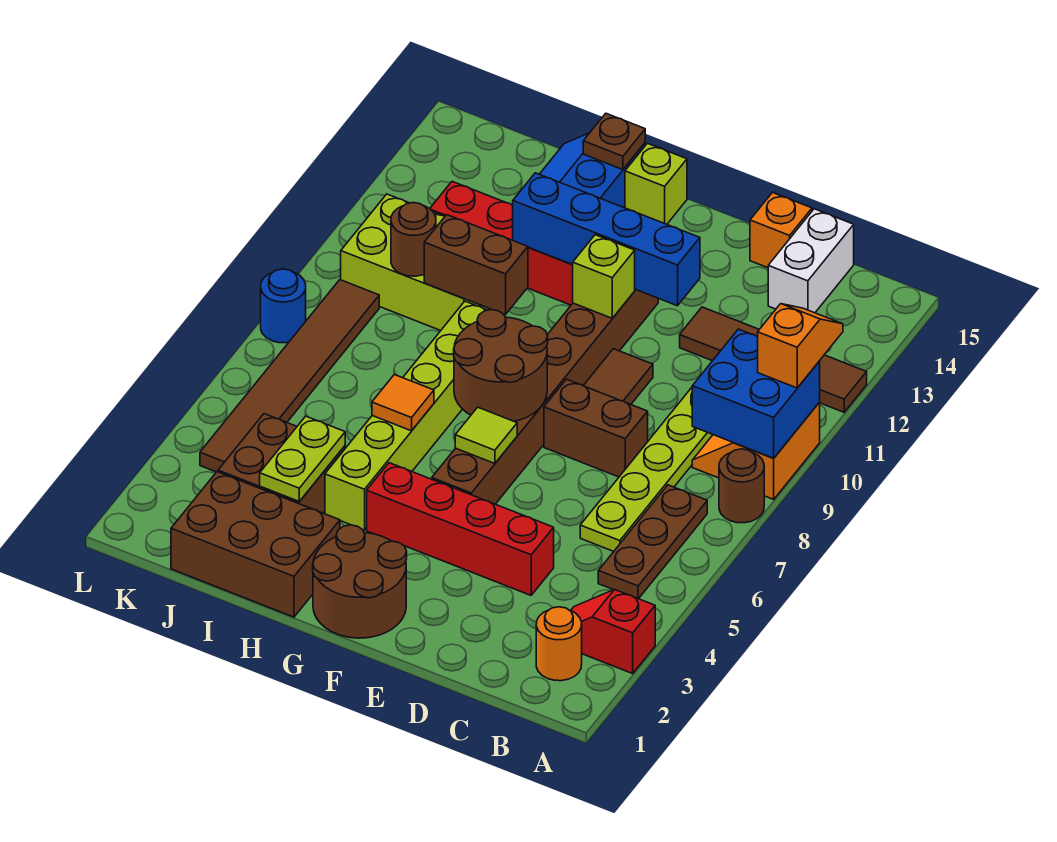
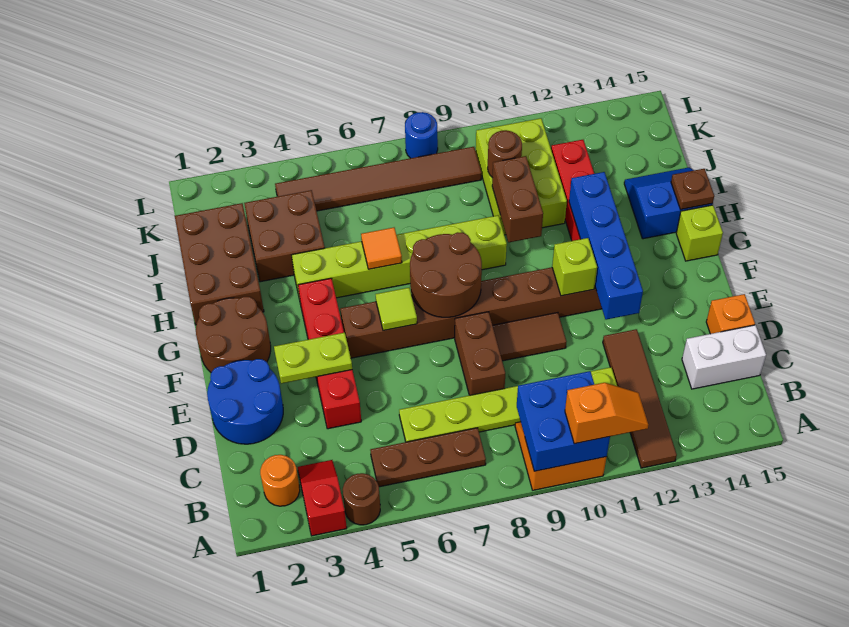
brown round brick A8 level 1 -> brown round brick A4 level 1
none -> blue round brick D1:E2 level 1
lime plate I3:I4 level 2 -> lime plate E3:E4 level 2

